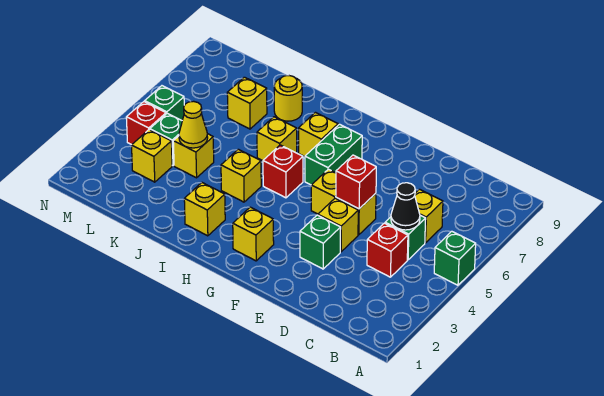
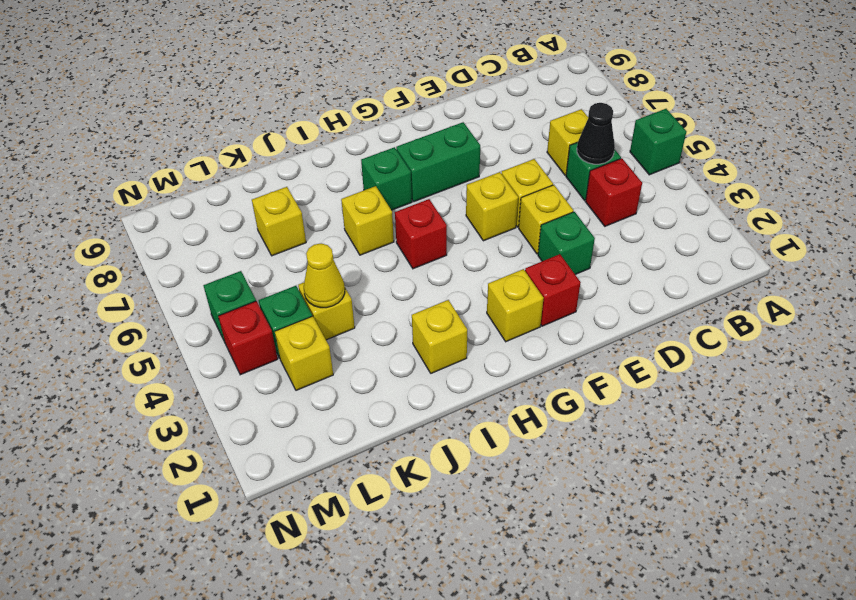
red brick E5 level 2 -> red brick F2 level 1
green brick G6:G7 level 1 -> green brick F7:G7 level 1
yellow brick H7 level 1 -> green brick H7 level 1
yellow brick I4 level 1 -> none
yellow round brick J8 level 1 -> none

